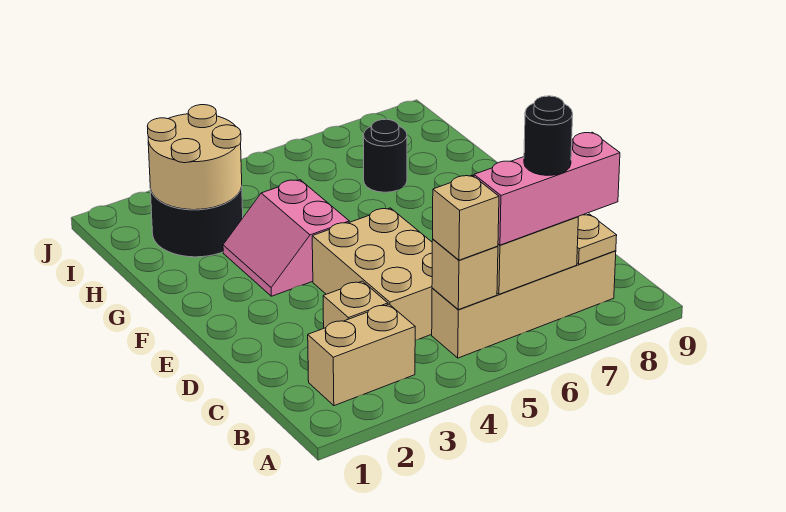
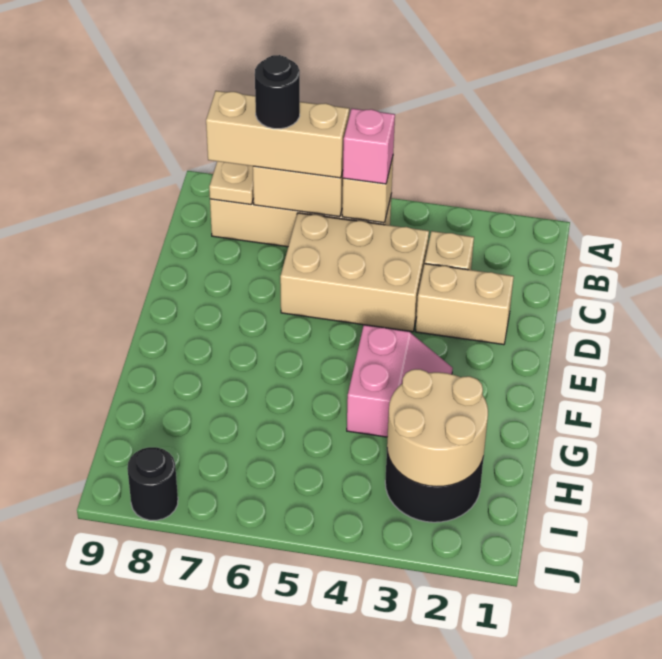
tan brick B2:B3 level 1 -> tan brick D2:D3 level 1
tan brick B5 level 3 -> pink brick B5 level 3
pink brick B6:B8 level 3 -> tan brick B6:B8 level 3
tan brick C4:E5 level 1 -> tan brick C4:D6 level 1
black round brick H7 level 1 -> black round brick J8 level 1

